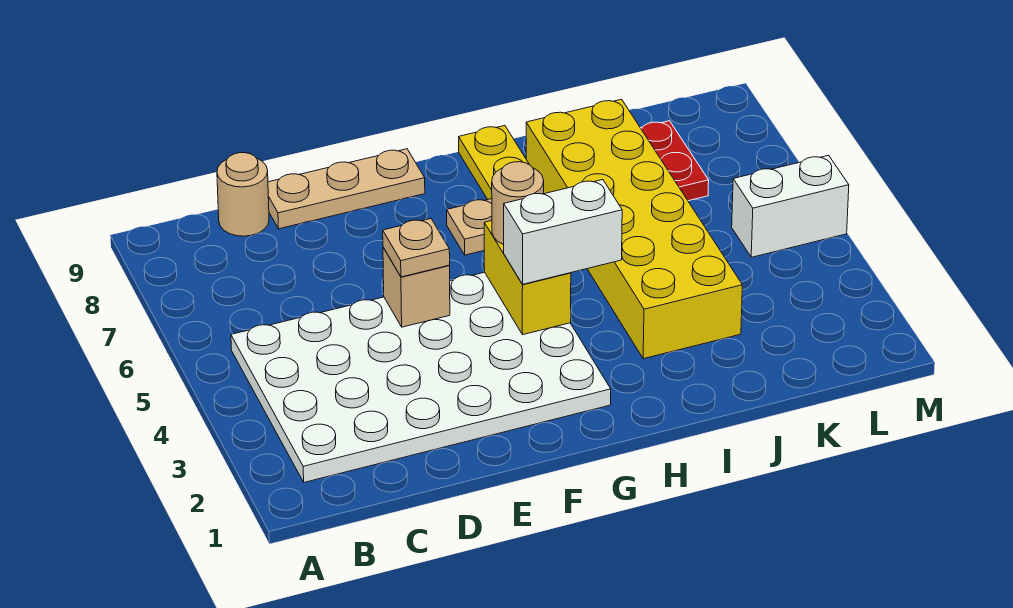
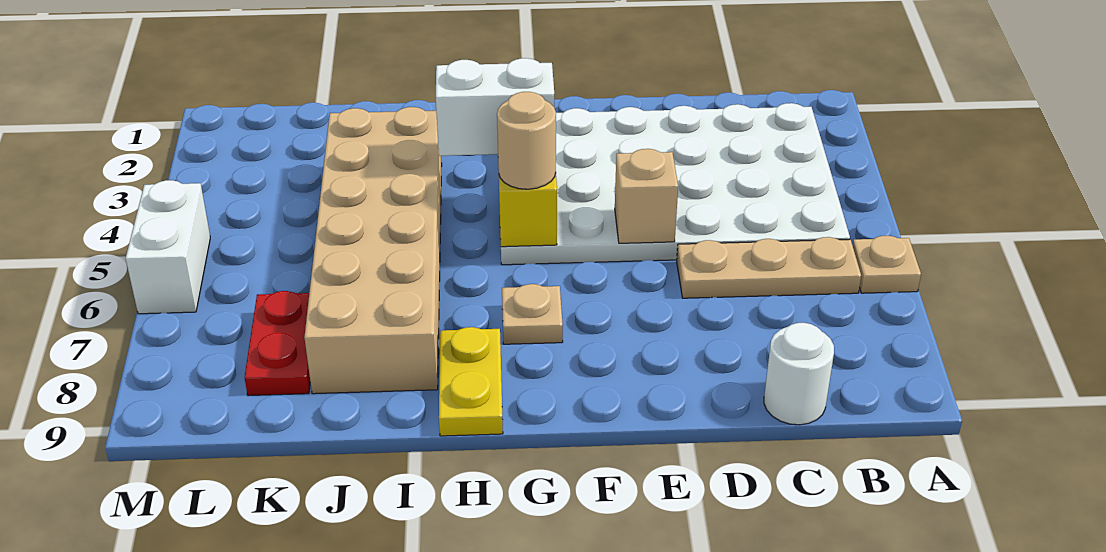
tan round brick C9 level 1 -> white round brick C9 level 1
tan plate D9:F9 level 1 -> tan plate B6:D6 level 1
tan plate E5 level 3 -> tan plate A6 level 1
yellow brick I3:J8 level 1 -> tan brick I3:J8 level 1
white brick L5:M5 level 1 -> white brick M5:M6 level 1

